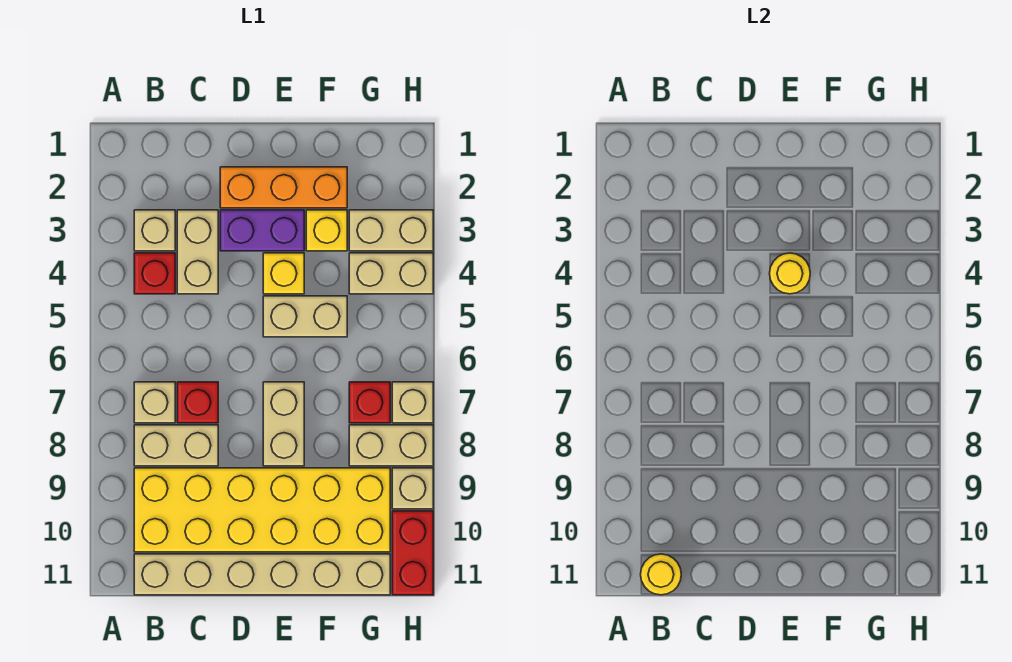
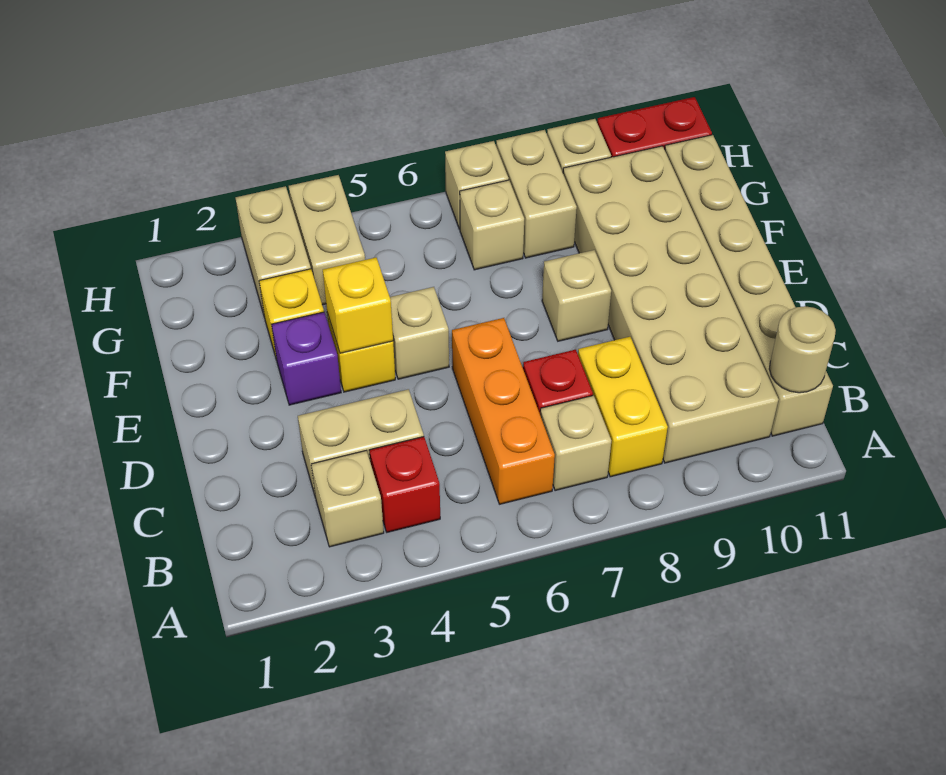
tan brick B8:C8 level 1 -> yellow brick B8:C8 level 1
yellow brick B9:G10 level 1 -> tan brick B9:G10 level 1
yellow round brick B11 level 2 -> tan round brick B11 level 2
orange brick D2:F2 level 1 -> orange brick B6:D6 level 1
purple brick D3:E3 level 1 -> purple brick E3 level 1
yellow round brick E4 level 2 -> yellow brick E4 level 2
tan brick E5:F5 level 1 -> tan brick E5 level 1
tan brick E7:E8 level 1 -> tan brick E8 level 1
red brick G7 level 1 -> tan brick G7 level 1

